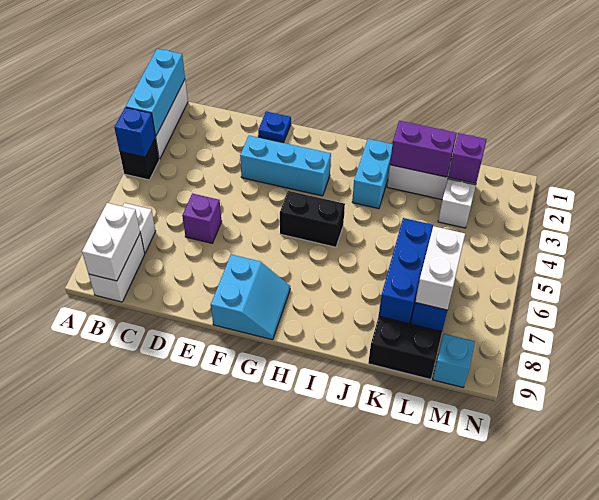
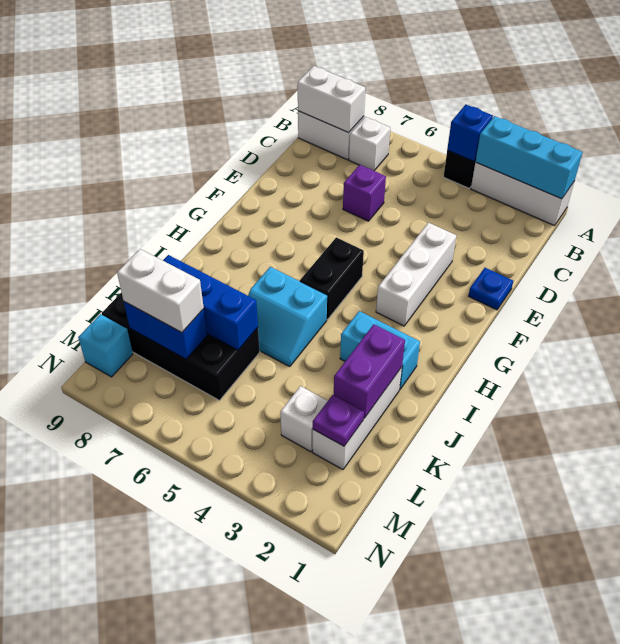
cyan brick E3:G3 level 1 -> white brick E3:G3 level 1
cyan slope F8:G9 level 1 top F -> cyan slope I5:J6 level 1 top I
purple brick L2 level 2 -> purple plate L2 level 2

